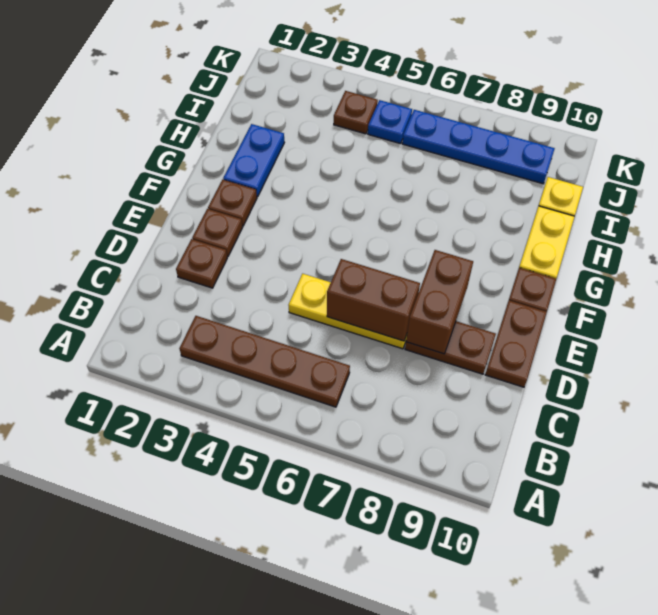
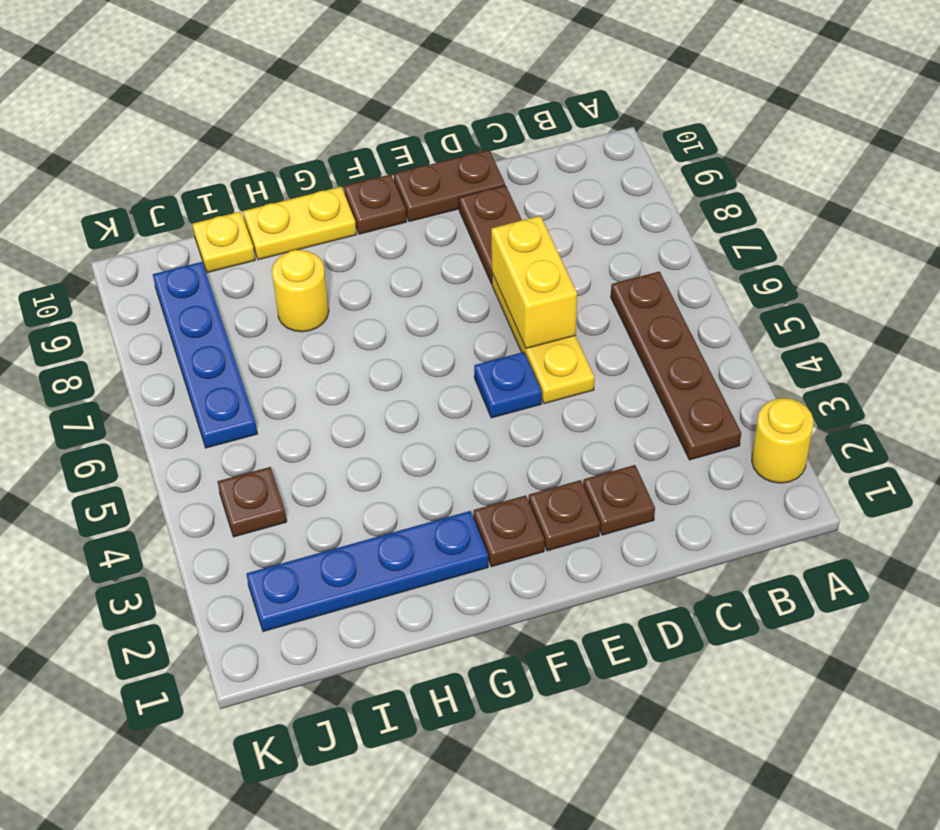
none -> yellow round brick A2 level 1
brown brick D6:D7 level 2 -> yellow brick D6:D7 level 2
brown brick D8:E8 level 2 -> none
blue plate G2:H2 level 1 -> blue plate G2:J2 level 1
none -> yellow round brick H8 level 1
blue plate J5 level 1 -> blue plate E5 level 1

